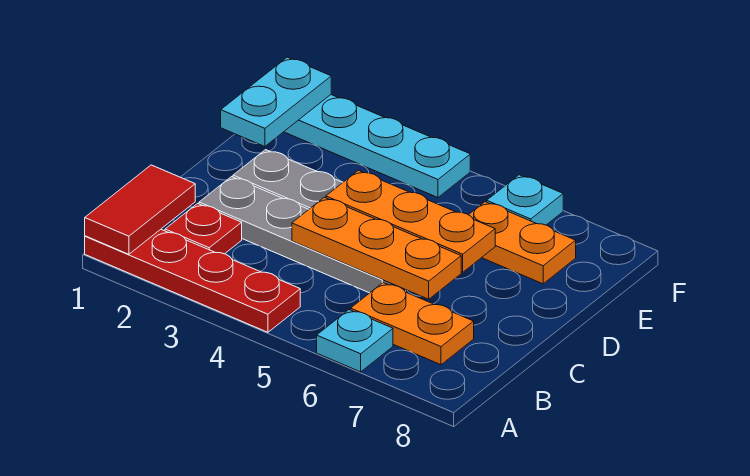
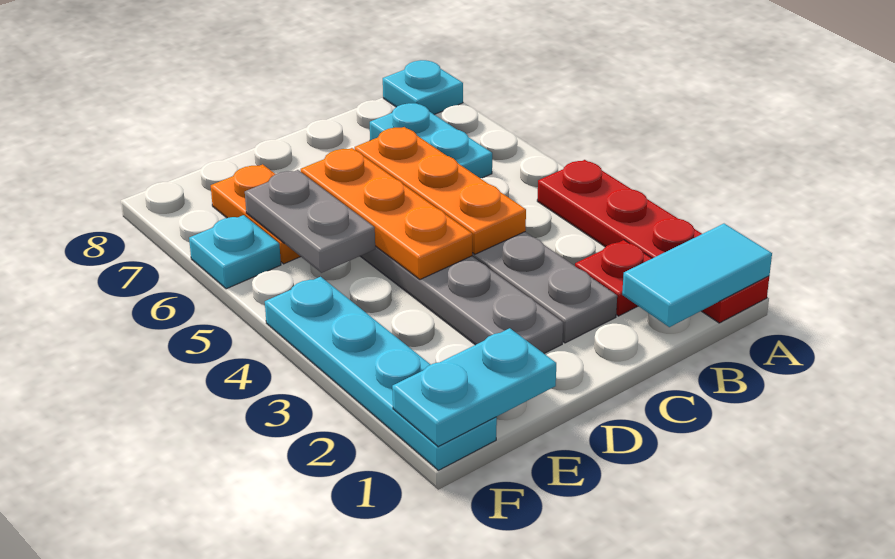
red tile A1:B1 level 2 -> cyan tile A1:B1 level 2
cyan plate A6 level 1 -> cyan plate A8 level 1
orange plate B6:B7 level 1 -> cyan plate B6:B7 level 1
none -> grey plate E5:E6 level 2

